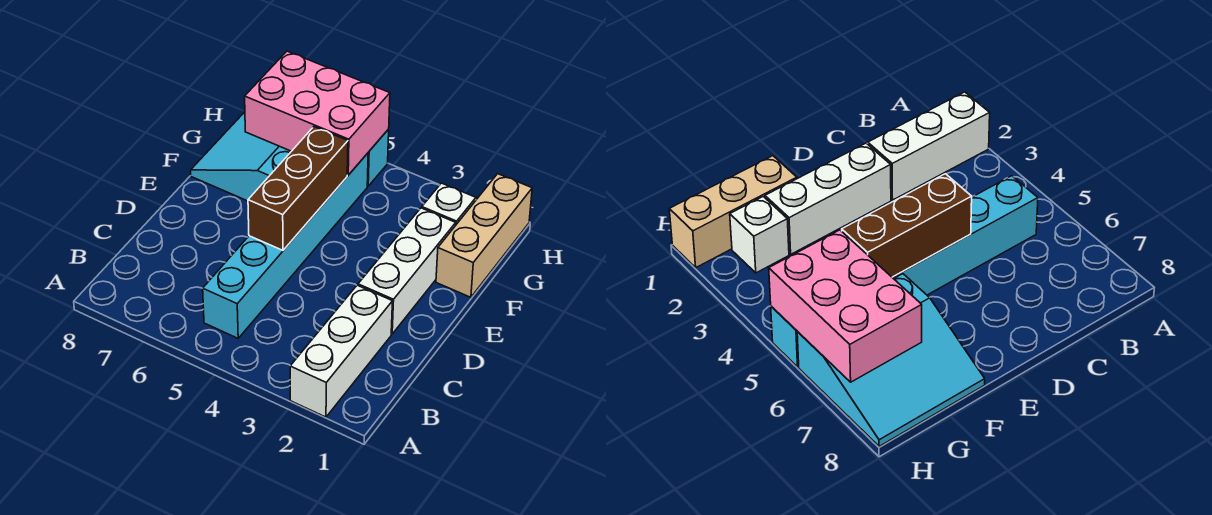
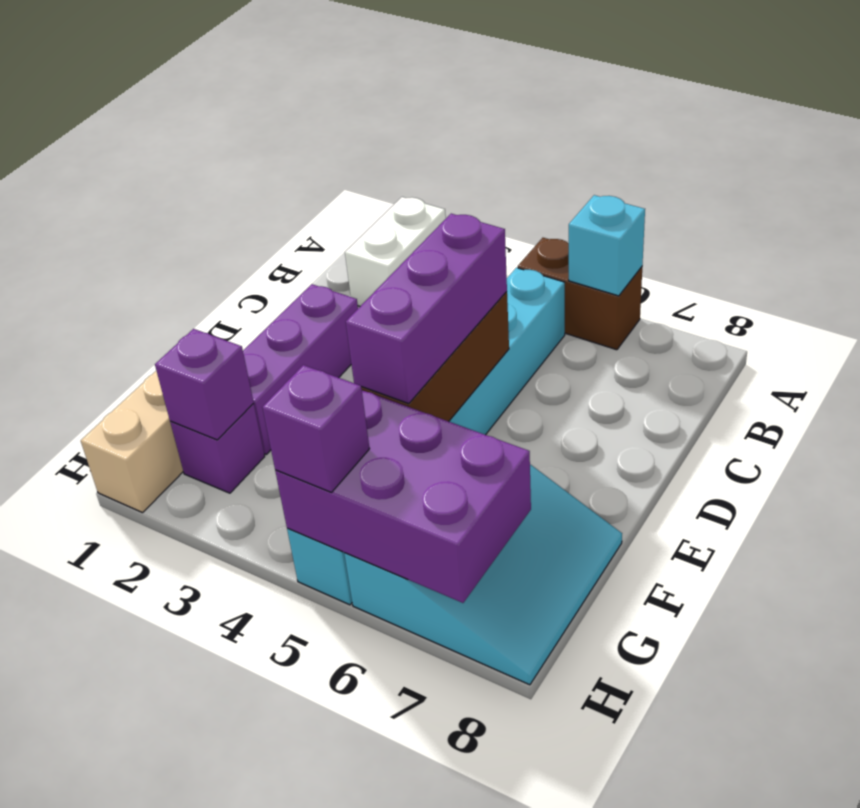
white brick A2:C2 level 1 -> white brick A2:B2 level 1
none -> brown brick A5:A6 level 1
none -> cyan brick A6 level 2
white brick D2:F2 level 1 -> purple brick D2:F2 level 1
none -> purple brick D5:F5 level 3
white brick G2 level 1 -> purple brick G2 level 1
none -> purple brick G2 level 2
pink brick G5:H7 level 2 -> purple brick G5:H7 level 2
none -> purple brick H5 level 3

